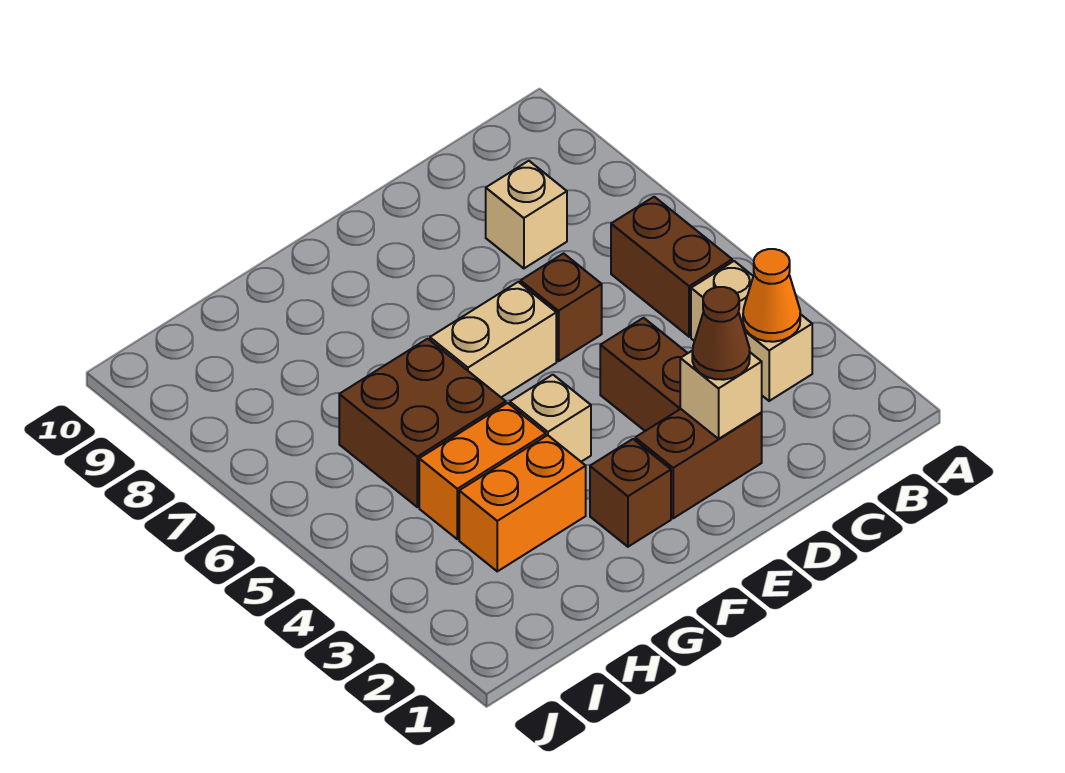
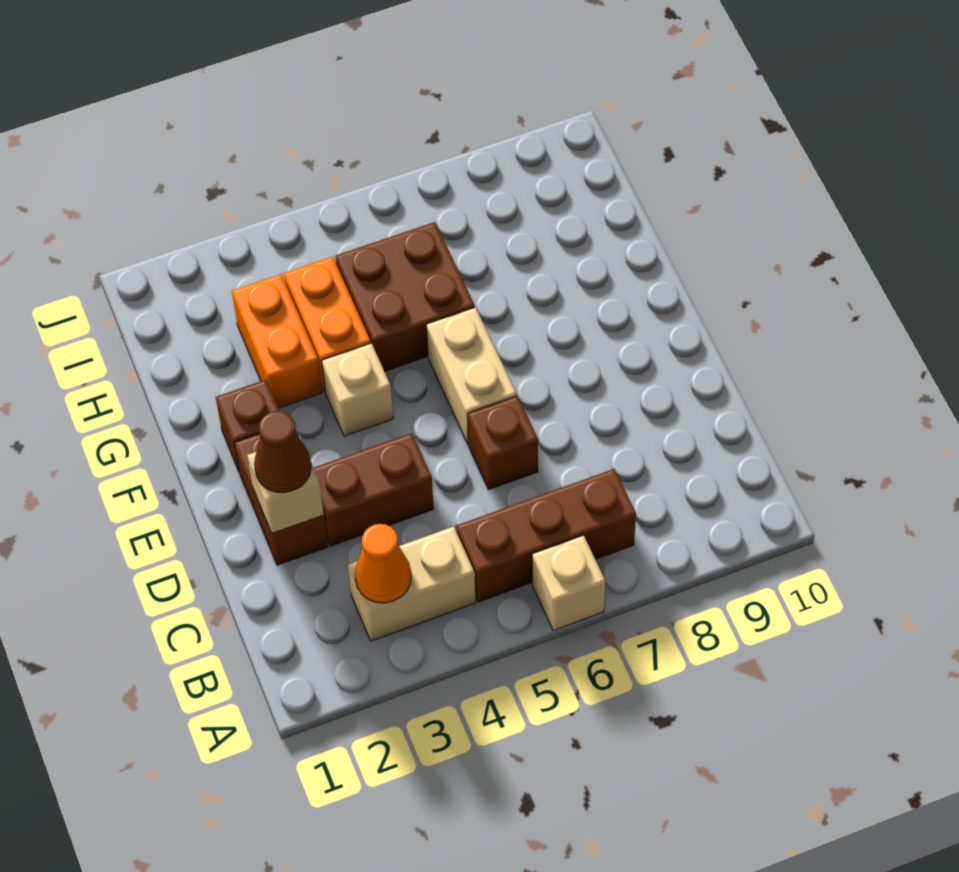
brown brick B5:B6 level 1 -> brown brick B5:B7 level 1
tan brick C8 level 1 -> tan brick A6 level 1

